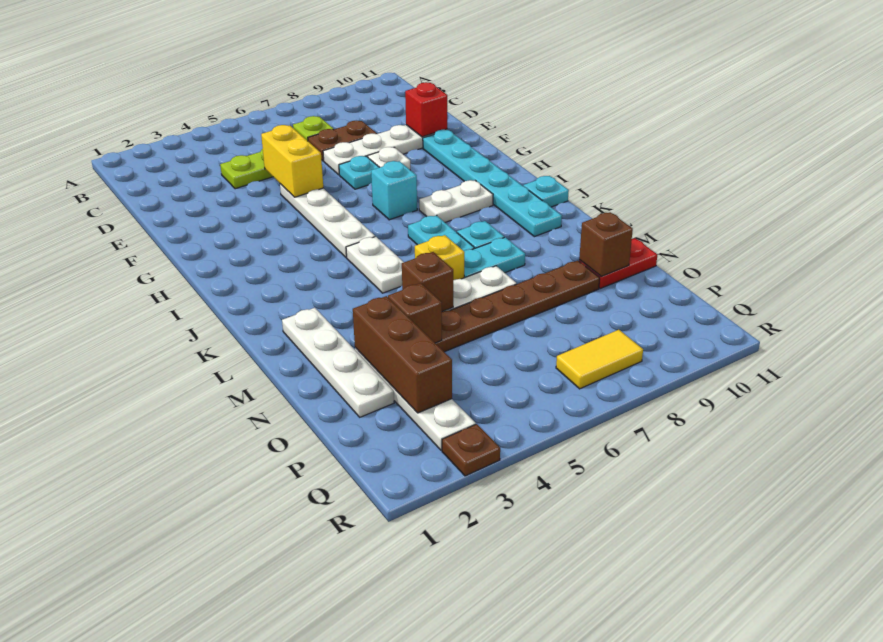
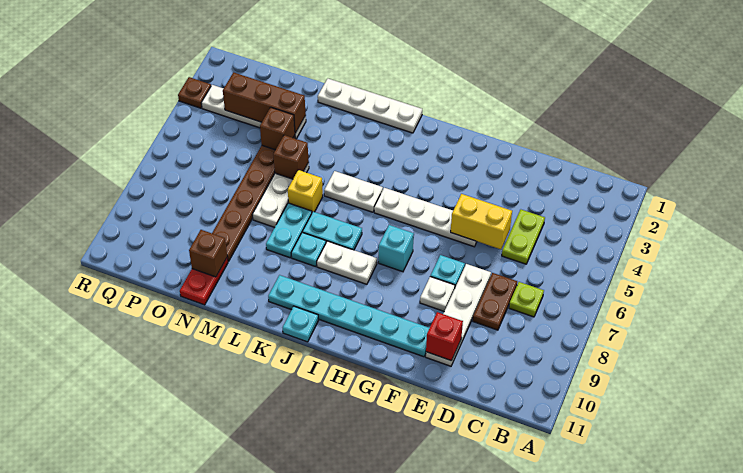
white plate I8:I9 level 1 -> white plate I8:J8 level 1
white plate L2:O2 level 1 -> white plate J1:M1 level 1
yellow tile Q7:Q8 level 1 -> none

